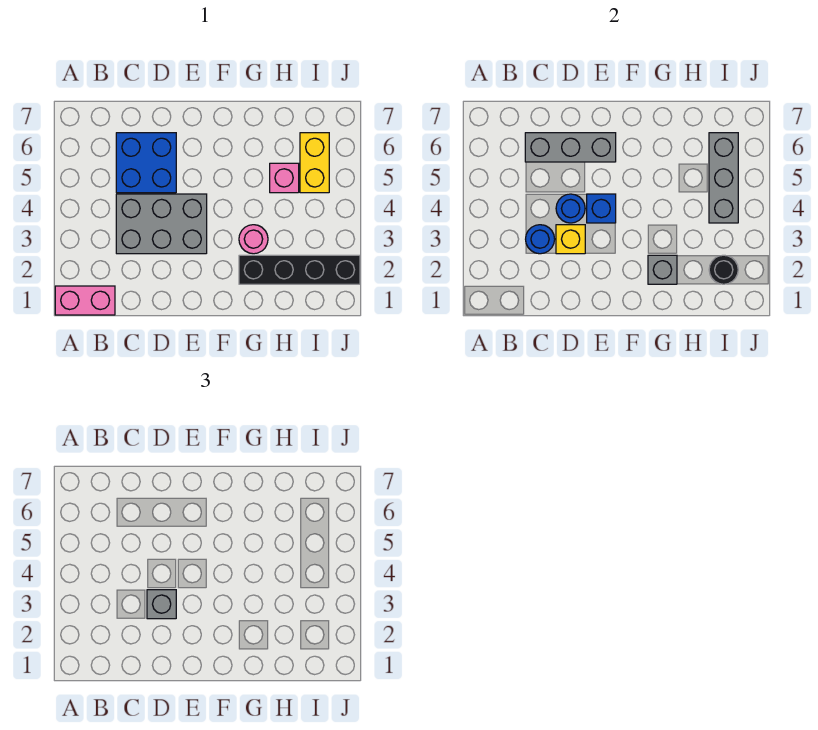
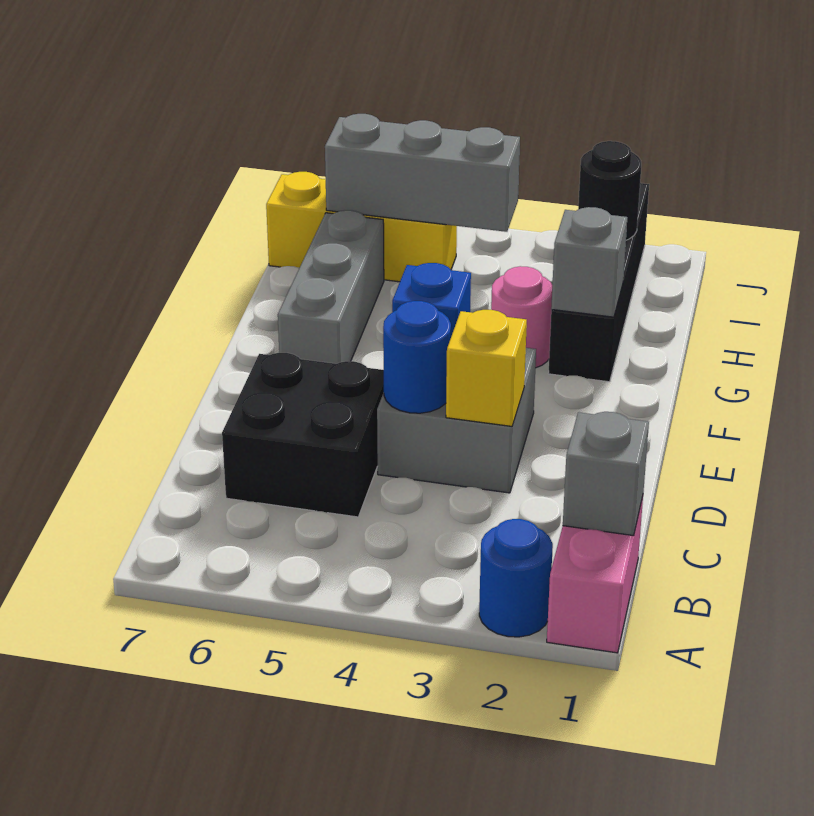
grey brick C3:E4 level 1 -> grey brick D3:E4 level 1
blue round brick C3 level 2 -> blue round brick A2 level 1
blue brick C5:D6 level 1 -> black brick C5:D6 level 1
grey brick C6:E6 level 2 -> grey brick F6:H6 level 1
grey brick D3 level 3 -> grey brick B1 level 2
pink brick H5 level 1 -> none
yellow brick I5:I6 level 1 -> yellow brick I5:I7 level 1

